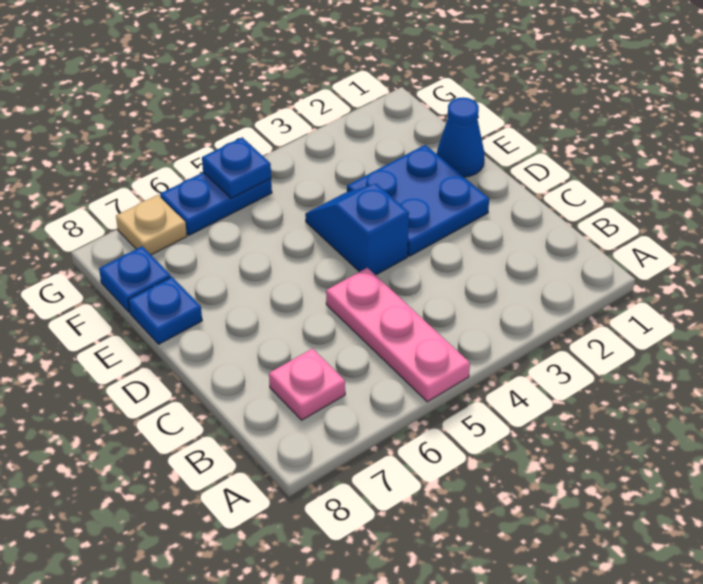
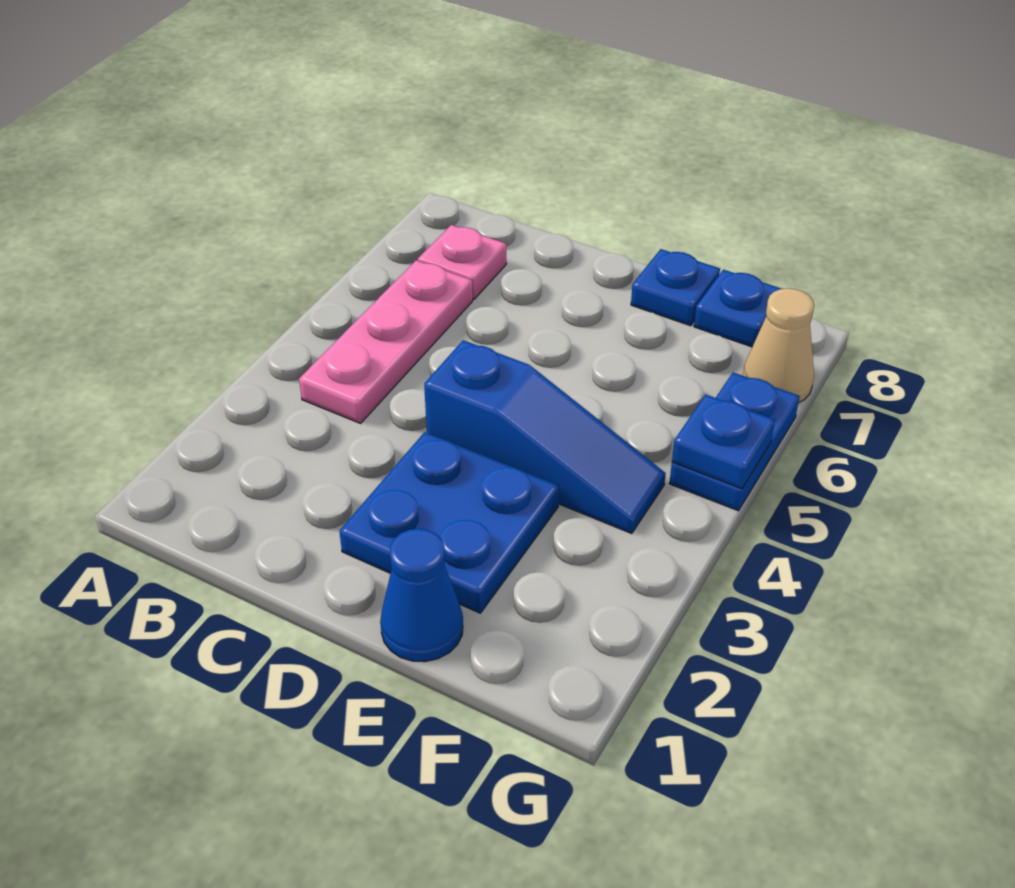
pink plate A5:C5 level 1 -> pink plate B4:B6 level 1
blue slope D4:E4 level 1 top D -> blue slope D4:F4 level 1 top D
tan plate G7 level 1 -> tan cone G7 level 1

